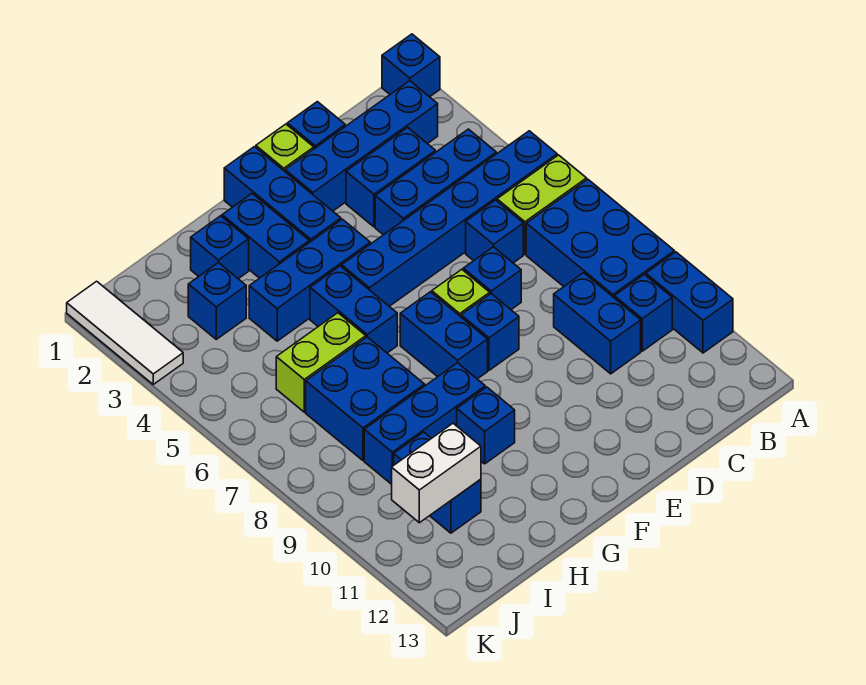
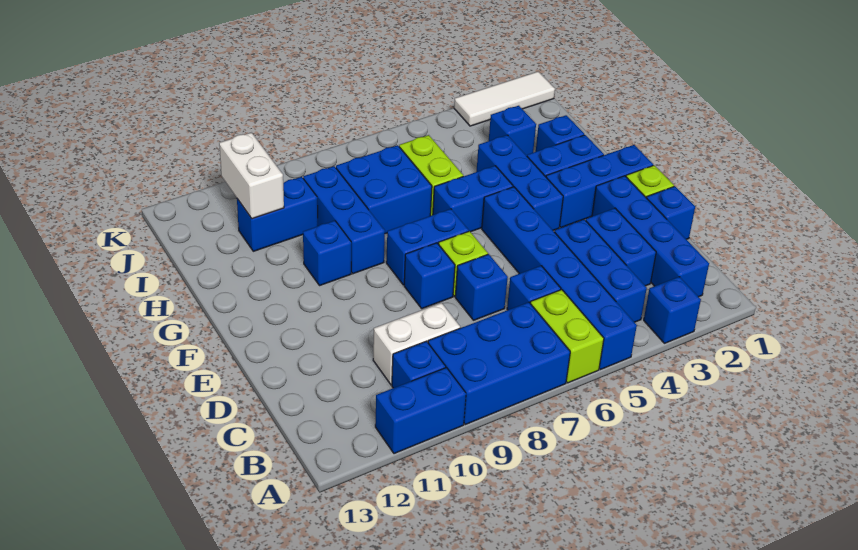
blue brick A1 level 1 -> blue brick A3 level 1
blue brick C9:C10 level 1 -> white brick C9:C10 level 1

